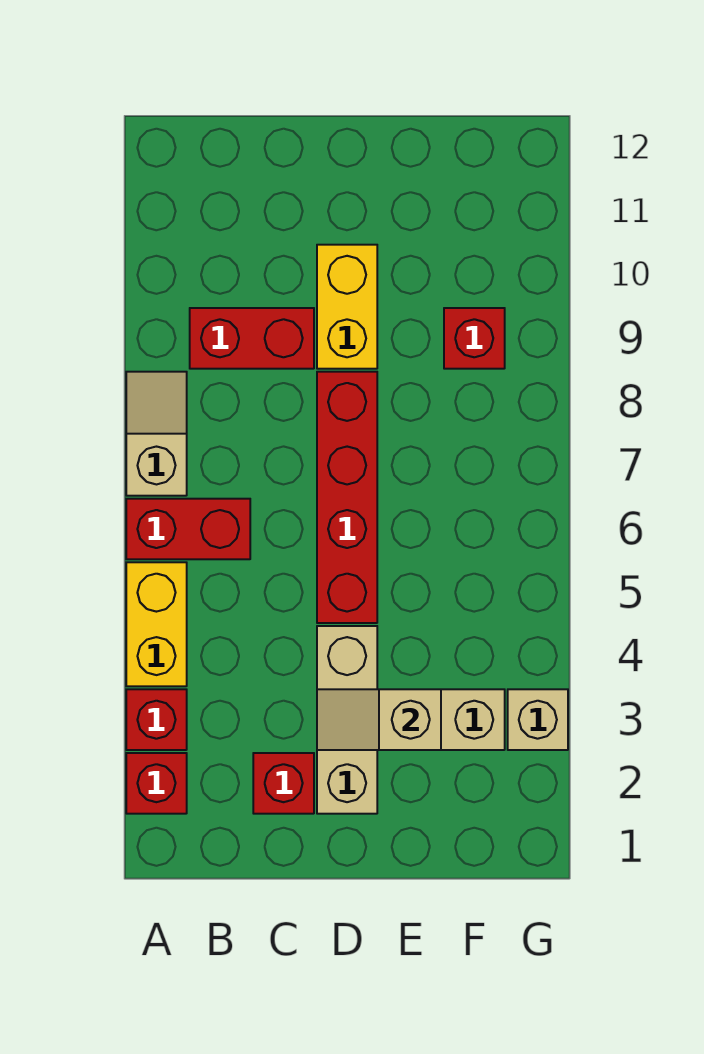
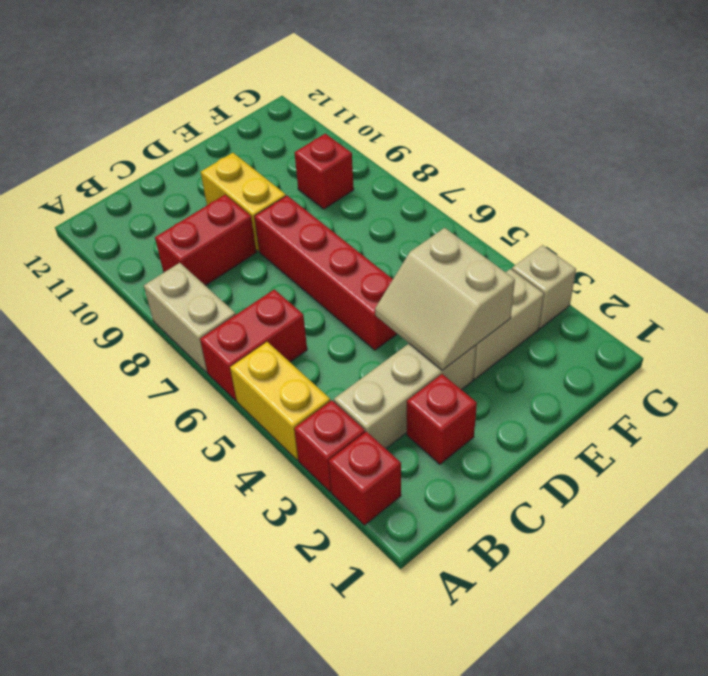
tan slope A7:A8 level 1 top 7 -> tan brick A7:A8 level 1
tan brick D2:D4 level 1 -> tan brick B3:D3 level 1
tan slope D3:E3 level 2 top E -> tan slope D3:E4 level 2 top E

